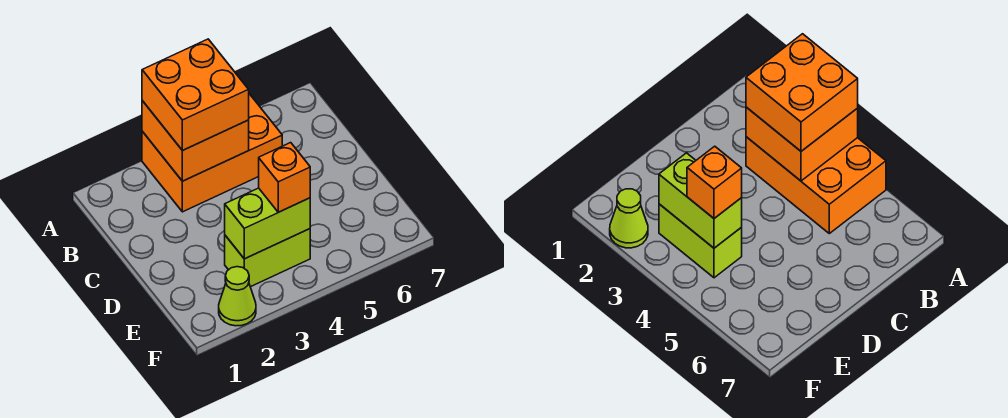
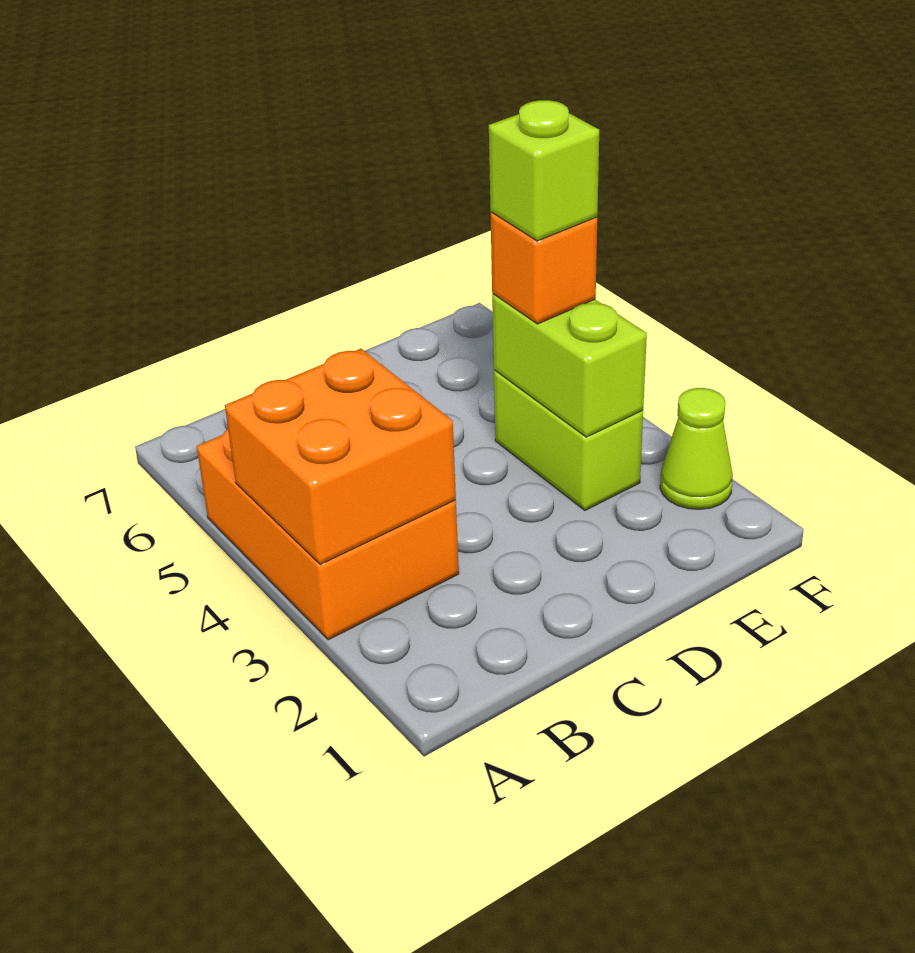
orange brick A3:B4 level 3 -> none
none -> lime brick E4 level 4

